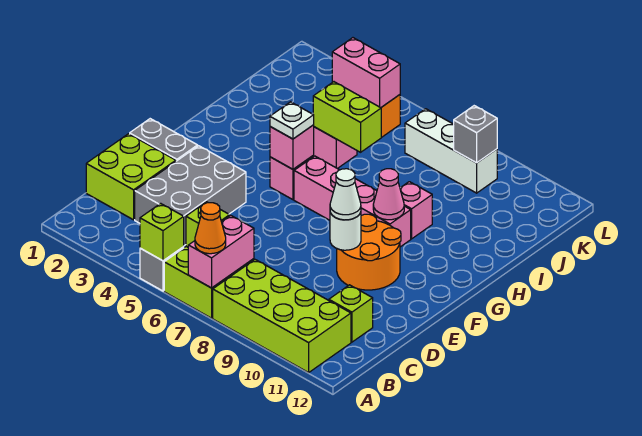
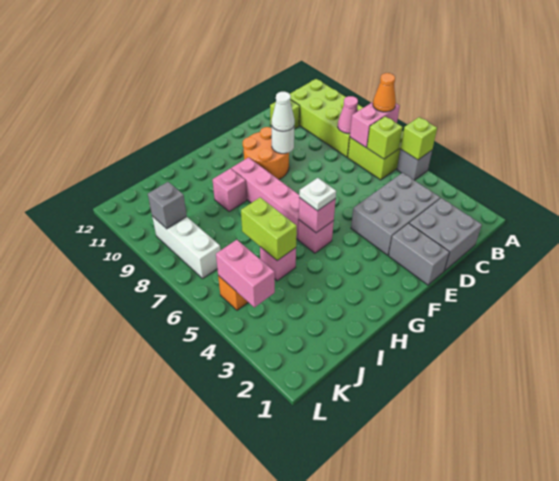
lime brick C1:D2 level 1 -> grey brick C1:D2 level 1
pink cone G9 level 2 -> pink cone B8 level 2

